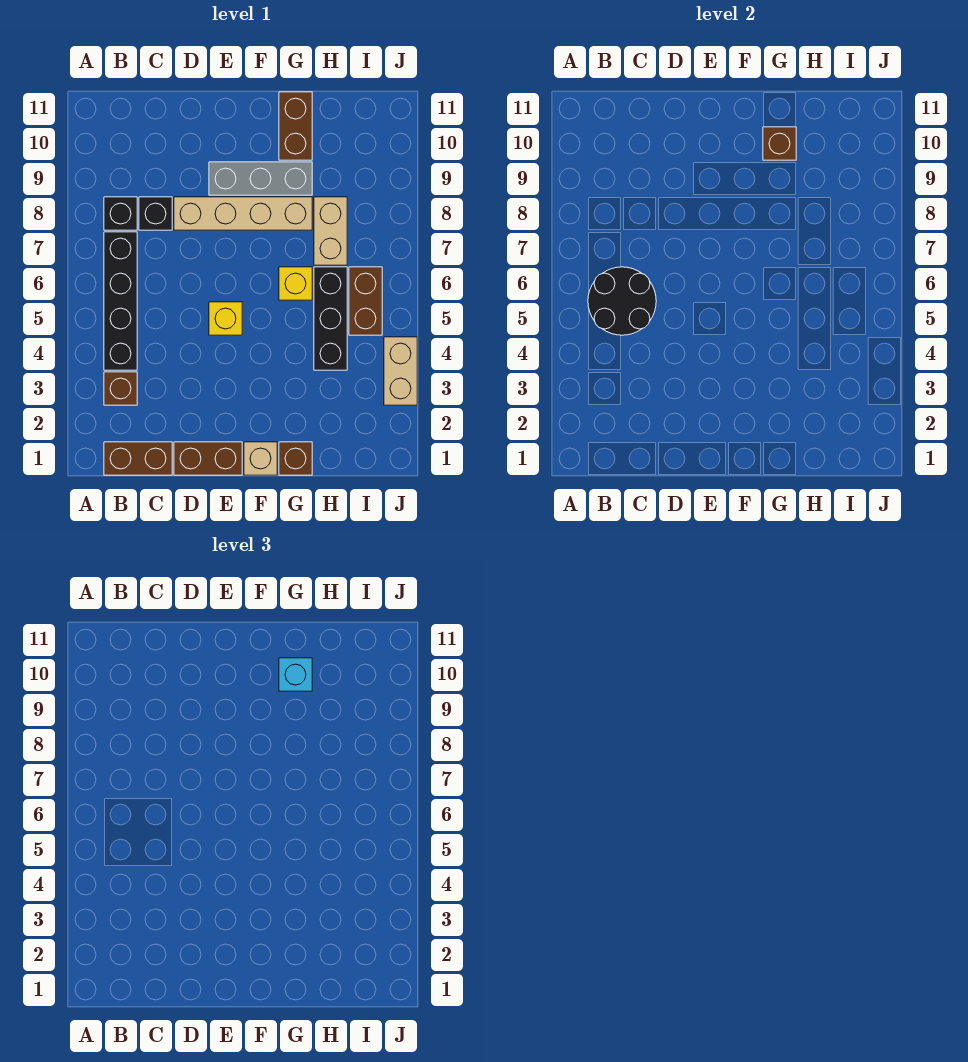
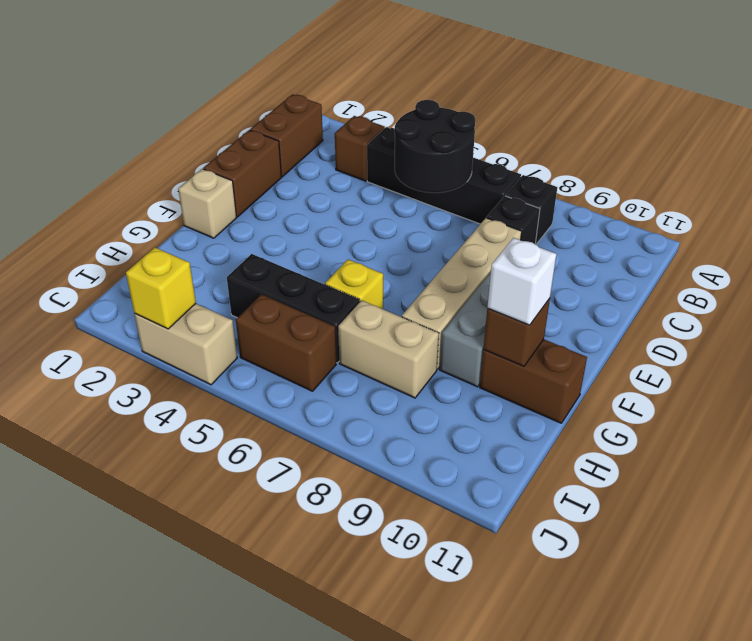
yellow brick E5 level 1 -> yellow brick J3 level 2
brown brick G1 level 1 -> none
cyan brick G10 level 3 -> white brick G10 level 3

